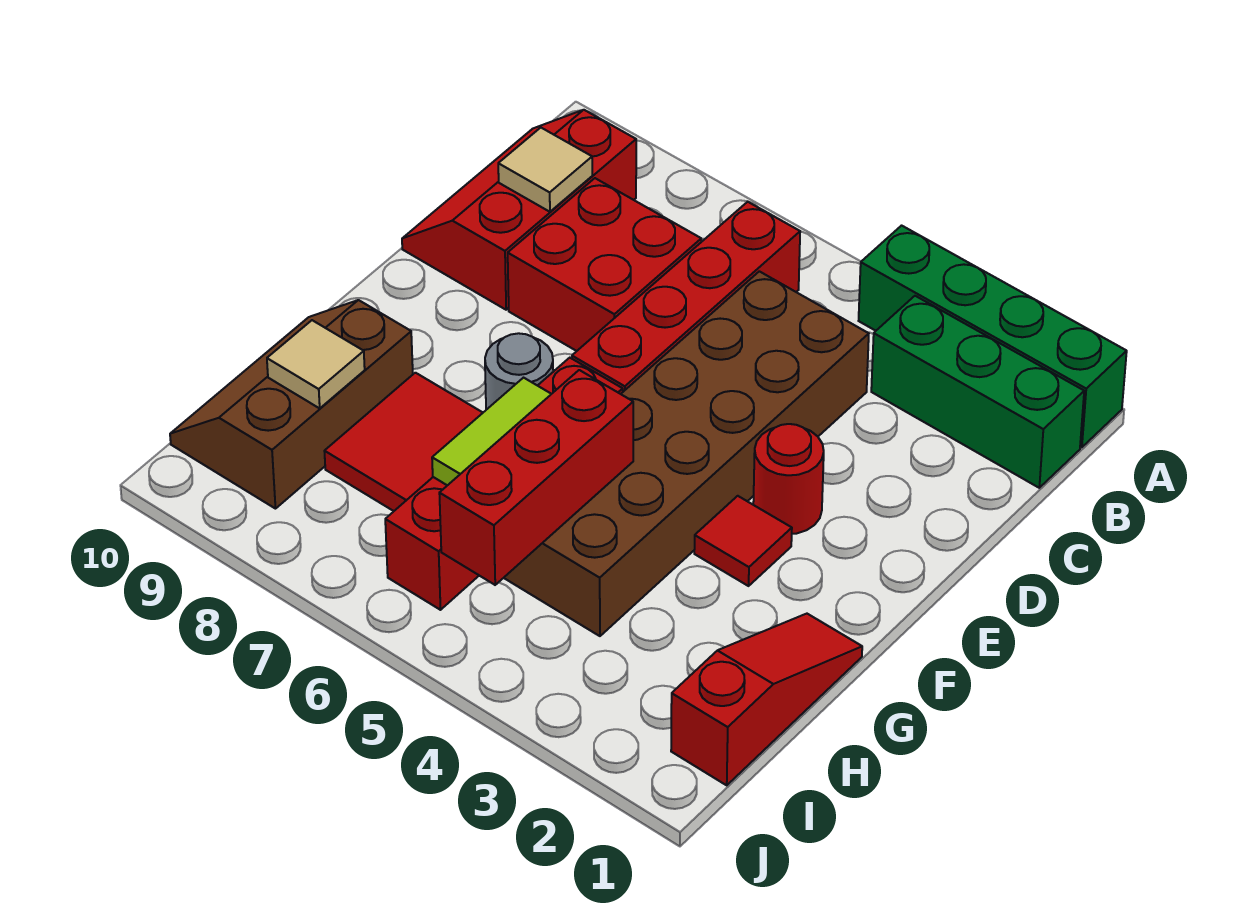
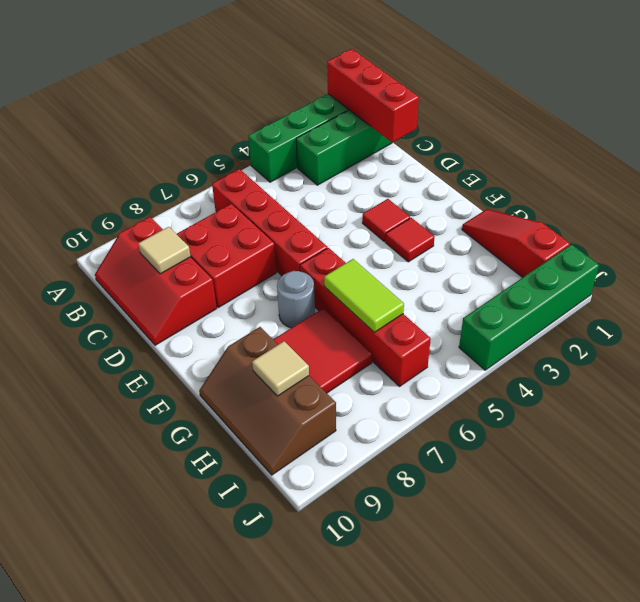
brown brick C4:H5 level 1 -> none
red round brick E3 level 1 -> red tile E3 level 1
red brick G5:I5 level 2 -> red brick A1:C1 level 2
none -> green brick J1:J4 level 1

